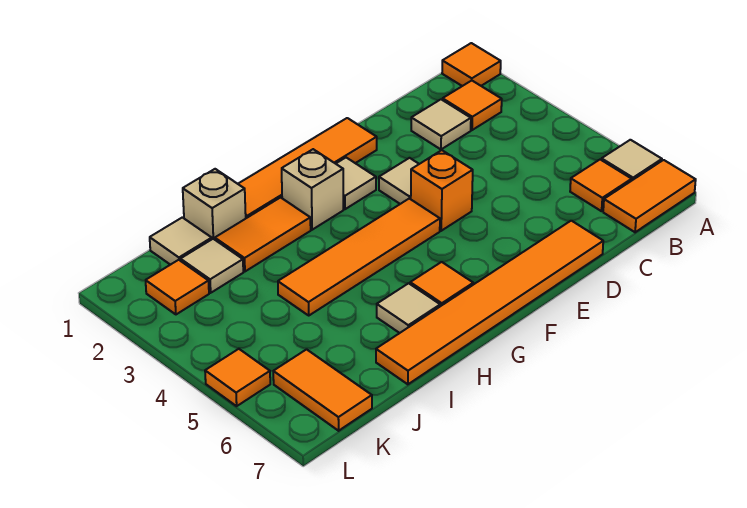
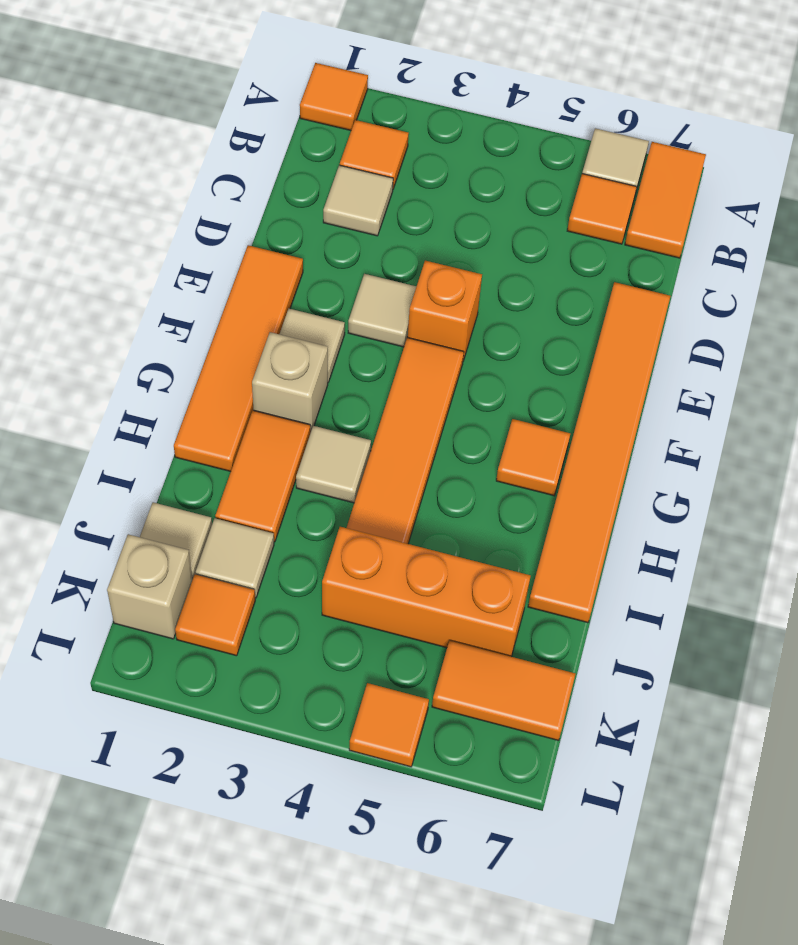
tan tile H6 level 1 -> tan tile H3 level 1
tan brick I1 level 1 -> tan brick K1 level 1
none -> orange brick J4:J6 level 1

